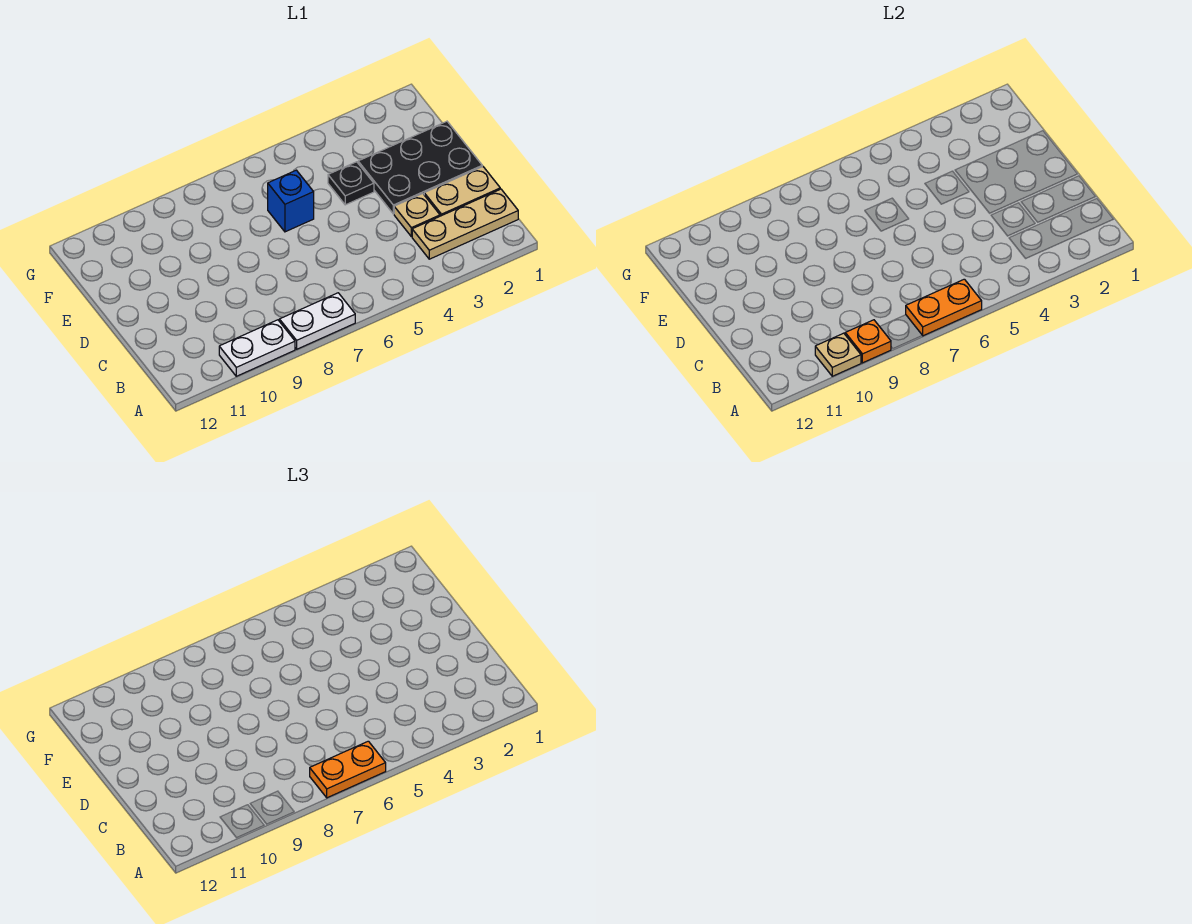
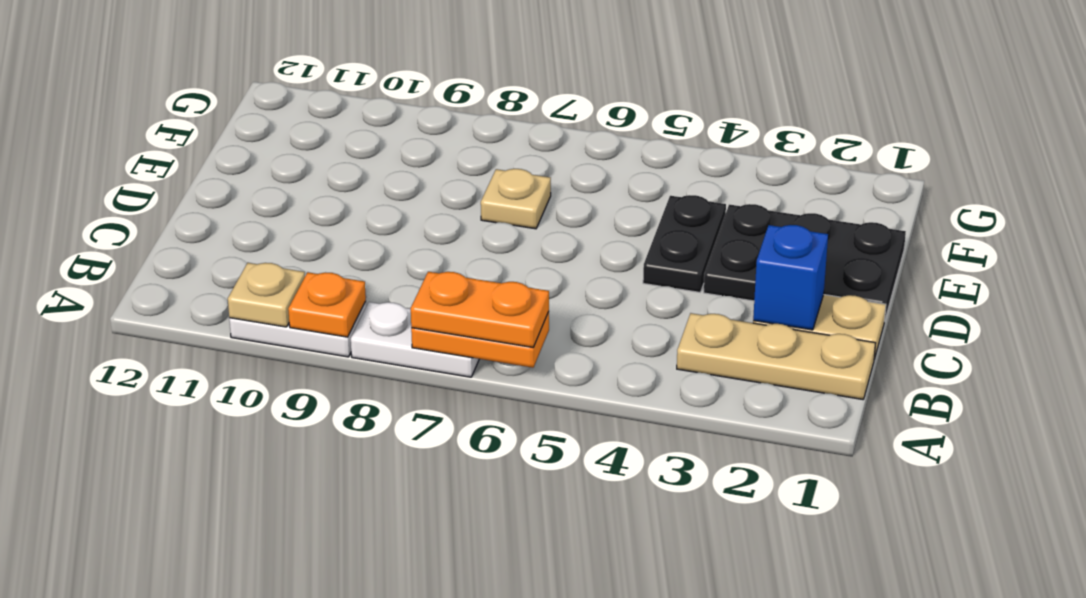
tan plate C3 level 1 -> tan plate E7 level 1
black plate E4 level 1 -> black plate D4:E4 level 1
blue brick E6 level 1 -> blue brick C2 level 2

